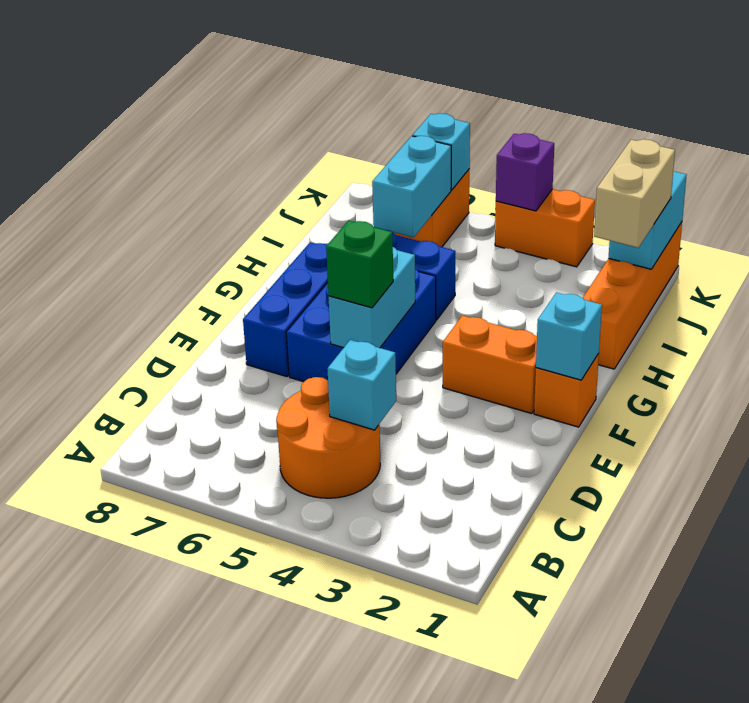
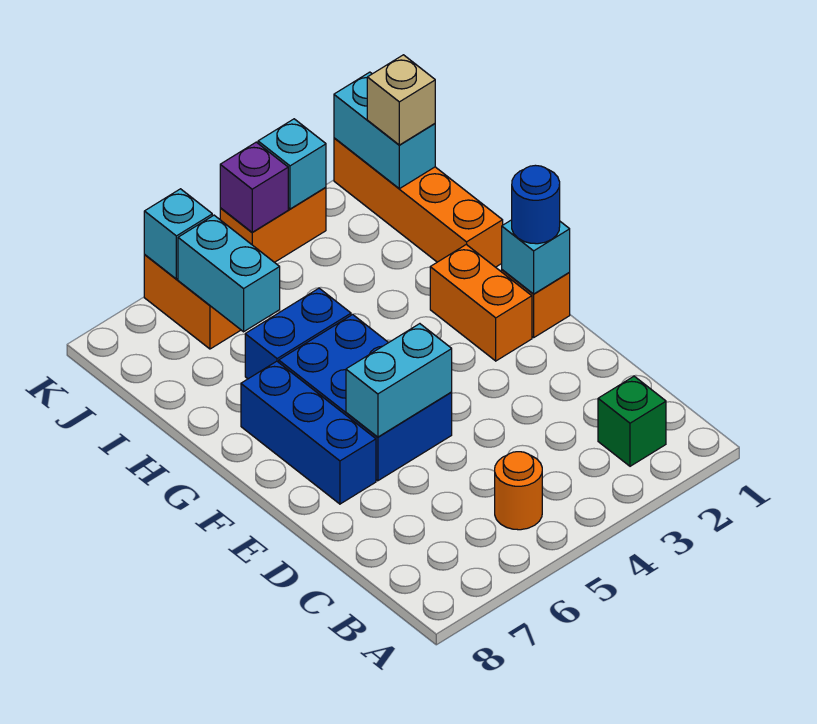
orange round brick B4:C5 level 1 -> orange round brick B5 level 1
cyan brick C4 level 2 -> cyan brick K3 level 2
cyan brick E5:F5 level 2 -> cyan brick E5:E6 level 2
green brick E5 level 3 -> green brick B2 level 1
none -> blue round brick F1 level 3
orange brick F2:F3 level 1 -> orange brick F2:G2 level 1
tan brick I1:J1 level 3 -> tan brick J1 level 3

